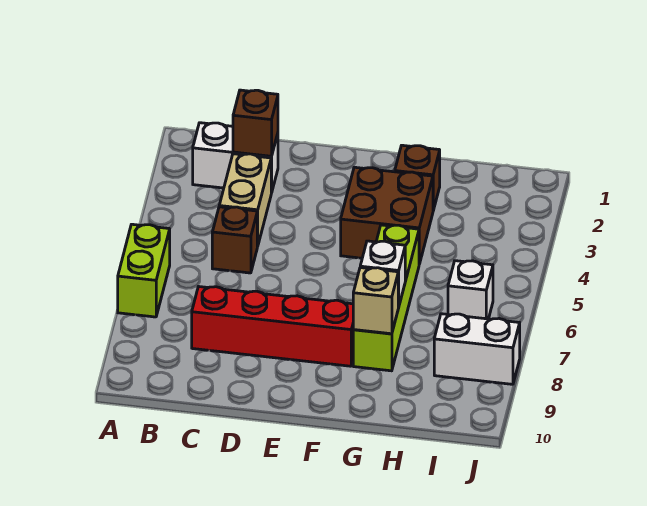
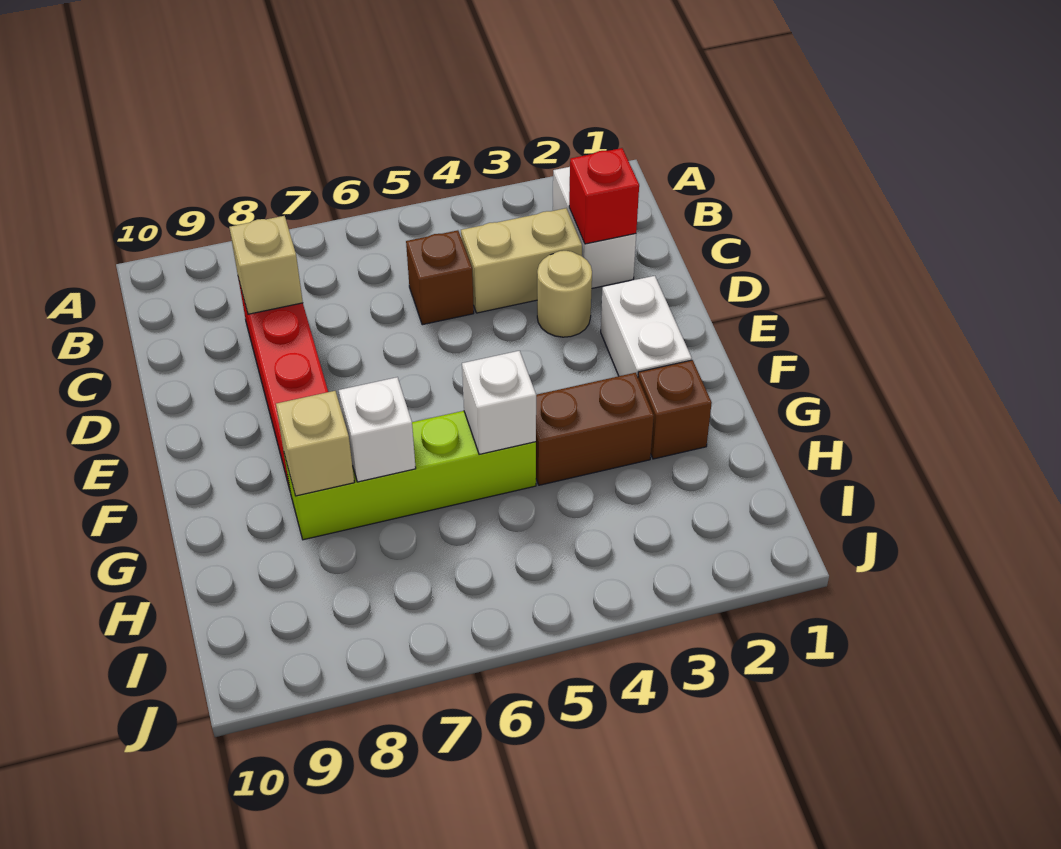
lime brick A6:A7 level 1 -> none
brown brick C2 level 2 -> red brick C2 level 2
none -> tan brick C8 level 2
none -> tan round brick D3 level 1
brown brick F3:G4 level 1 -> brown brick G3:G4 level 1
white brick I6 level 1 -> white brick G5 level 2
white brick I8:J8 level 1 -> white brick E2:F2 level 1

